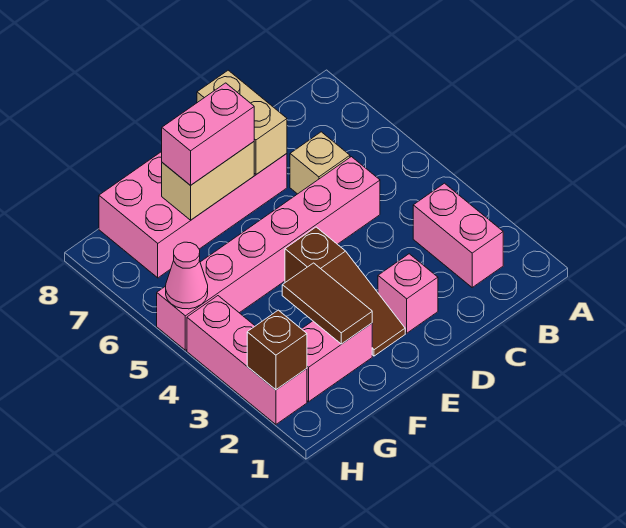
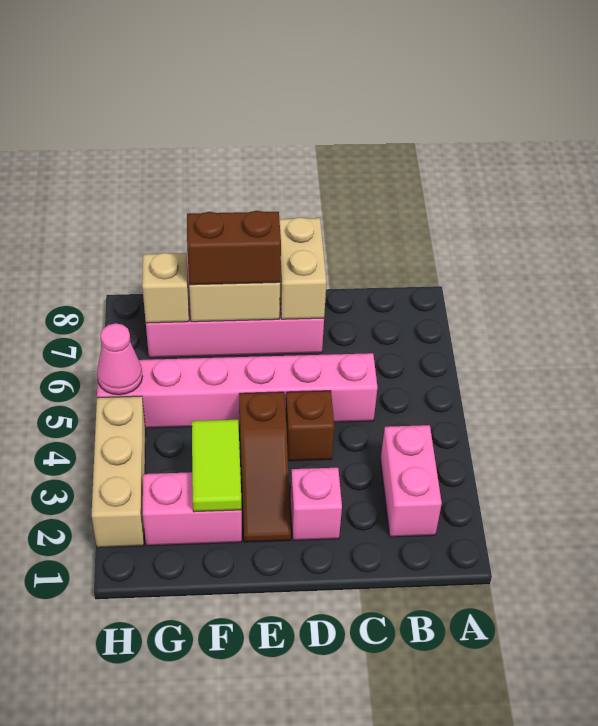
tan brick C6 level 1 -> tan brick G7 level 2
pink brick E7:F7 level 3 -> brown brick E7:F7 level 3
brown tile F2:F3 level 2 -> lime tile F2:F3 level 2
pink brick H2:H4 level 1 -> tan brick H2:H4 level 1
brown brick H2 level 2 -> brown brick D4 level 1

